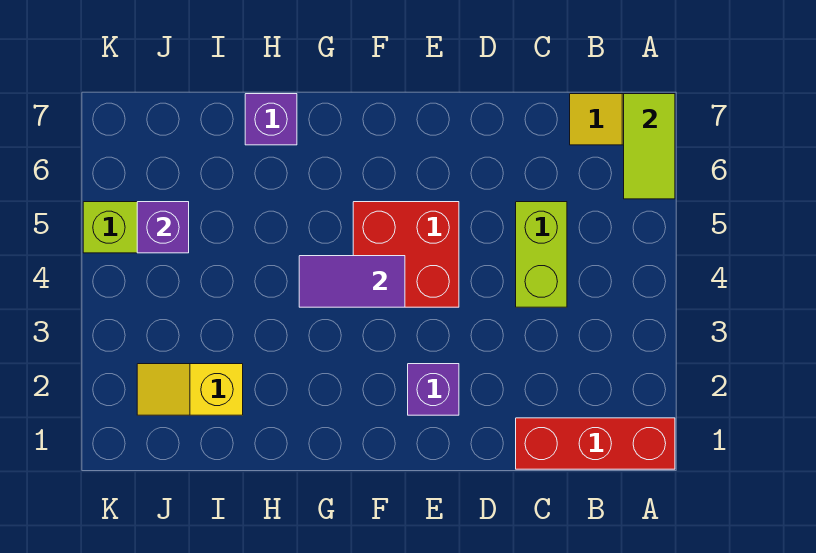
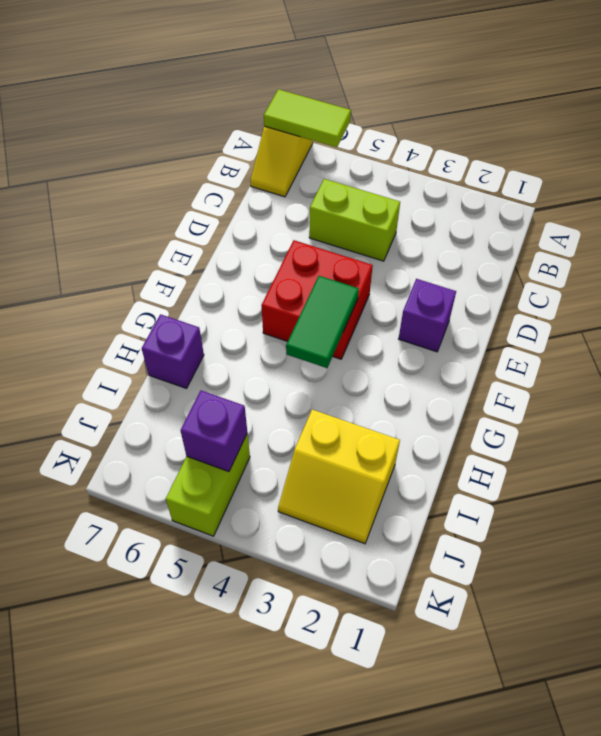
red brick A1:C1 level 1 -> none
purple tile F4:G4 level 2 -> green tile F4:G4 level 2
yellow slope I2:J2 level 1 top I -> yellow slope I2:J3 level 1 top I

